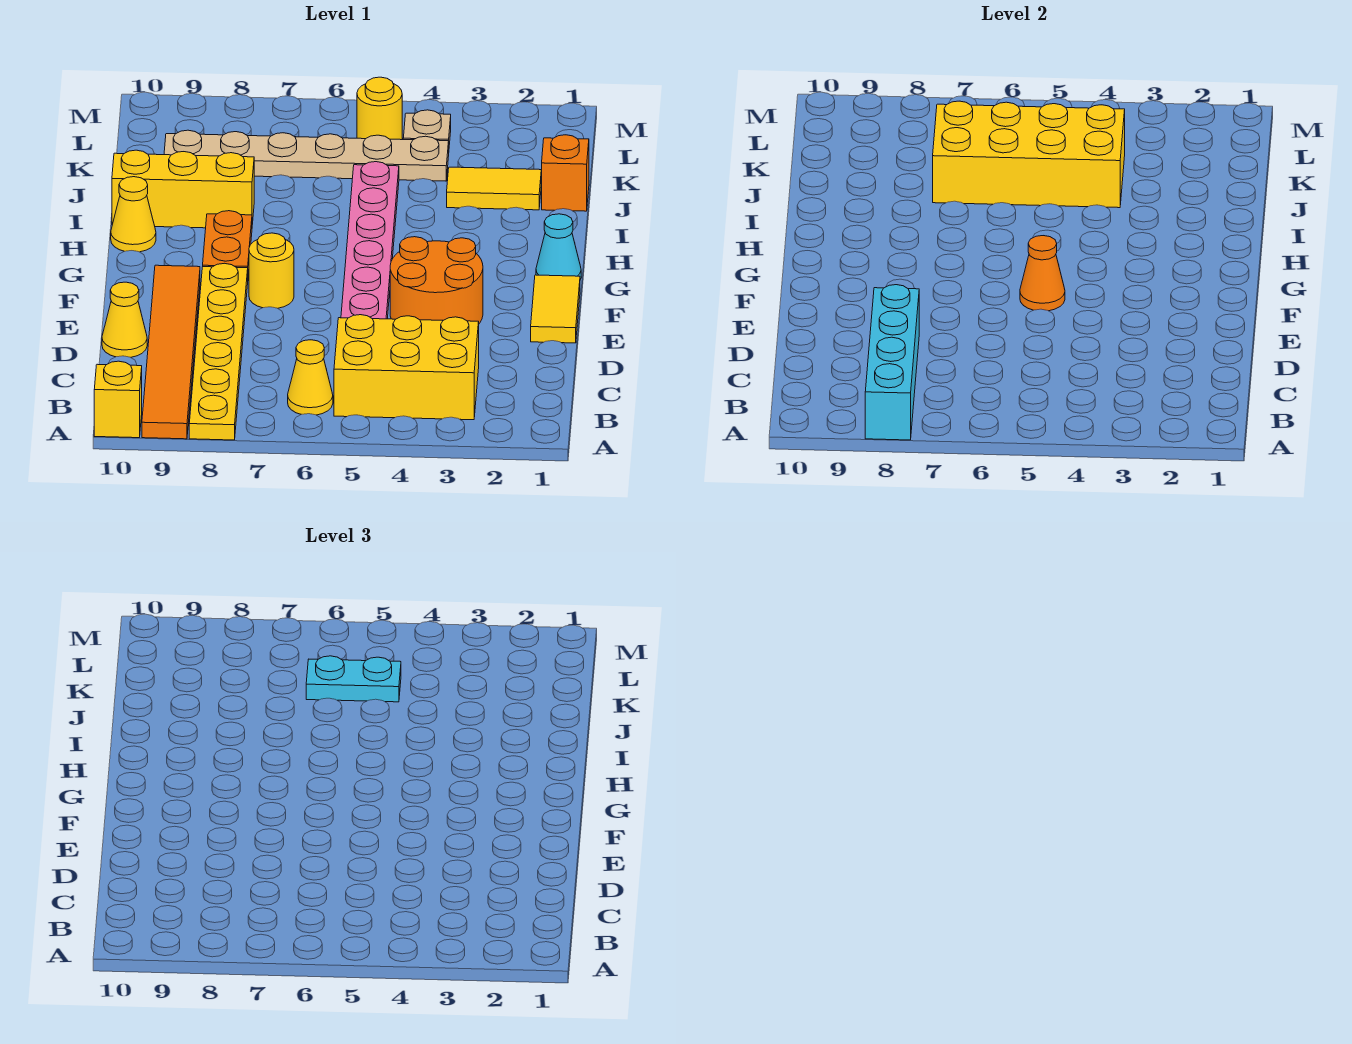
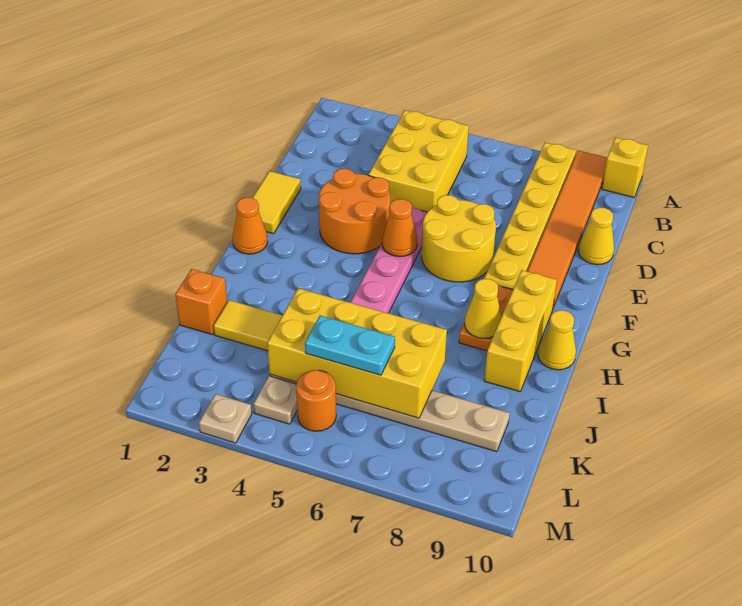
cyan brick A8:D8 level 2 -> none
yellow brick B3:C5 level 1 -> yellow brick B4:D5 level 1
yellow cone B6 level 1 -> yellow cone H8 level 2
yellow round brick F7 level 1 -> yellow round brick E6:F7 level 1
cyan cone G1 level 1 -> orange cone G1 level 1
yellow brick I8:I10 level 1 -> yellow brick G9:I9 level 1
yellow round brick L5 level 1 -> orange round brick L5 level 1
none -> tan plate M3 level 1

